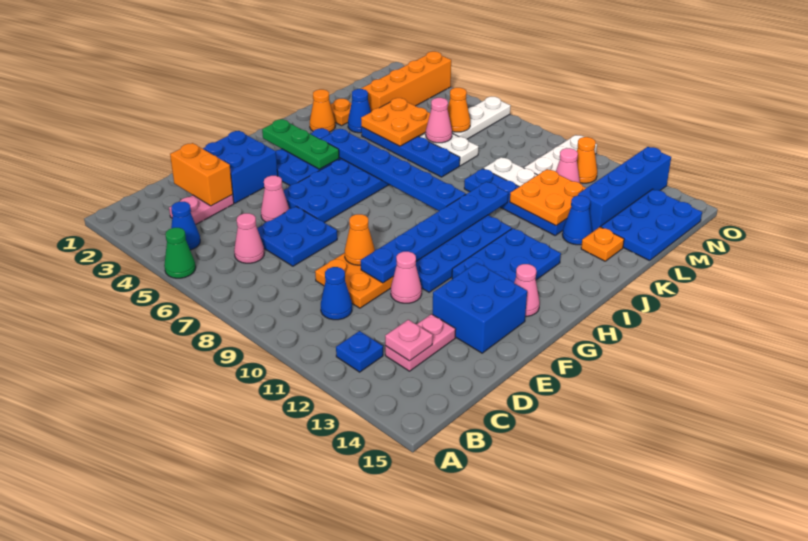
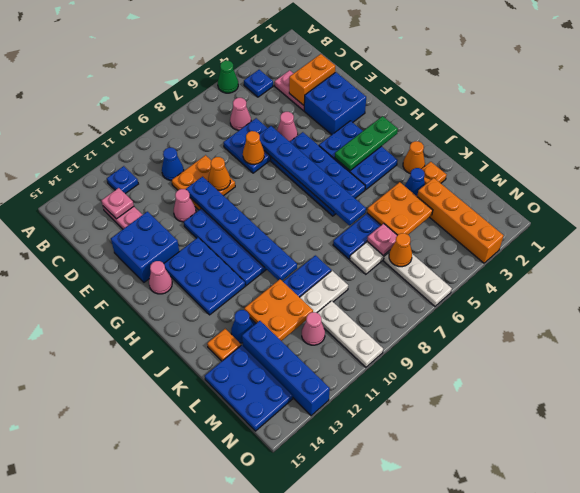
blue cone B4 level 1 -> blue plate B4 level 1
blue plate I4:I9 level 2 -> blue plate E6:J6 level 2
pink cone L6 level 2 -> pink plate L6 level 2
orange cone N11 level 1 -> orange cone E7 level 2

